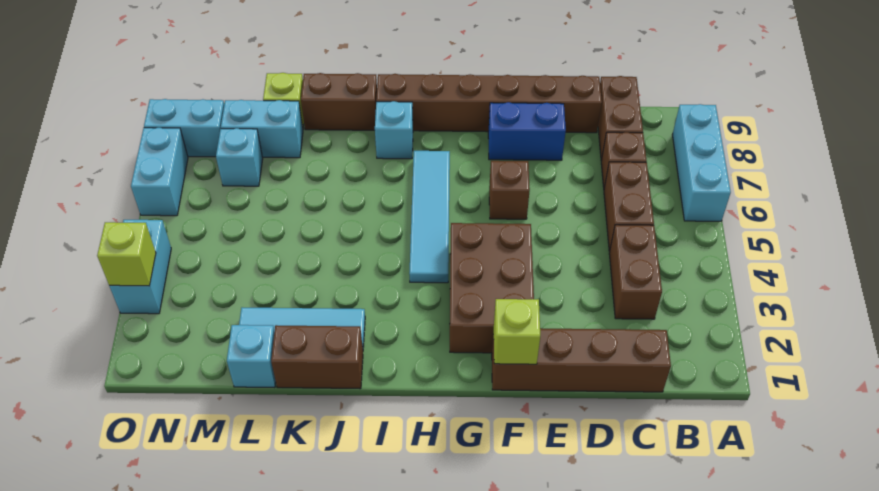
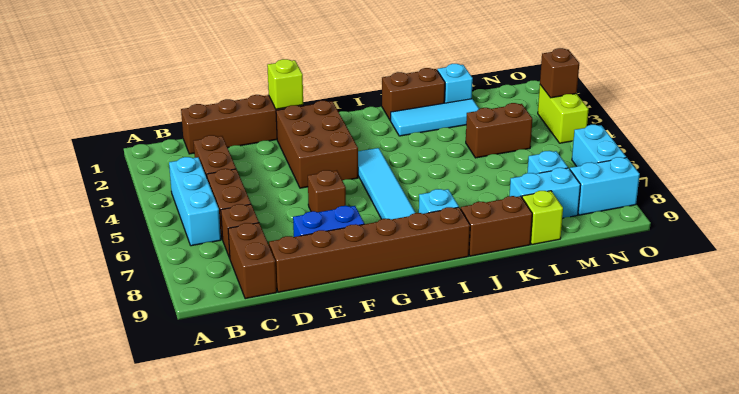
cyan brick A6:A8 level 1 -> cyan brick B4:B6 level 1
none -> brown brick L4:M4 level 1
cyan brick O3:O4 level 1 -> lime brick O3:O4 level 1
lime brick O3 level 2 -> brown brick O3 level 2

